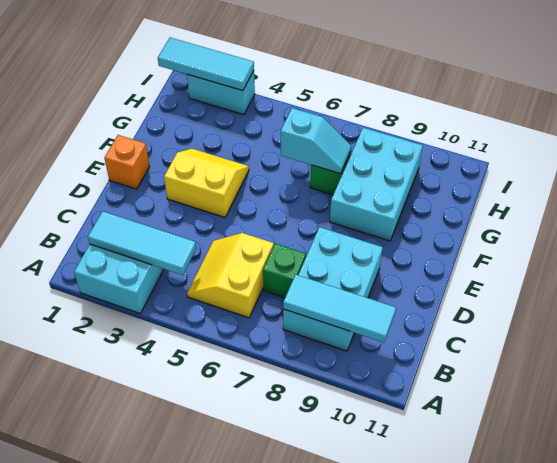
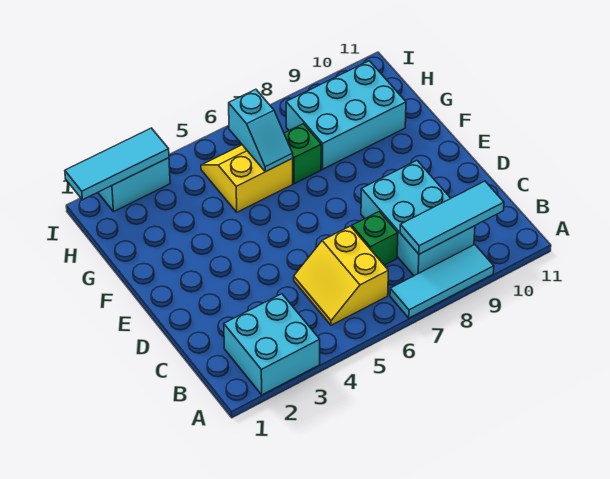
cyan tile B2:B4 level 2 -> cyan tile A7:A9 level 1
orange brick E1 level 1 -> none
yellow slope E3:F4 level 1 top E -> yellow slope G5:H6 level 1 top G
cyan brick F8:H9 level 1 -> cyan brick G8:H10 level 1
cyan slope G6:G7 level 2 top 6 -> cyan slope G6:H6 level 2 top H

